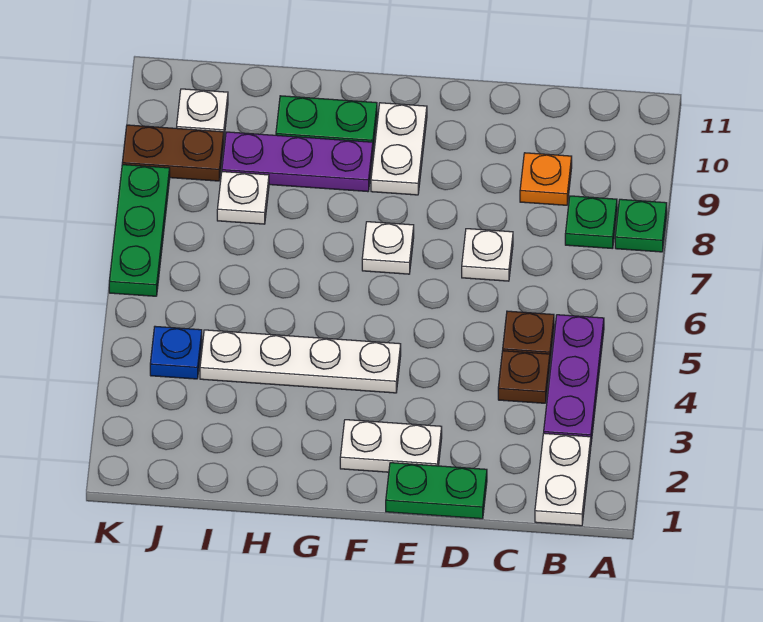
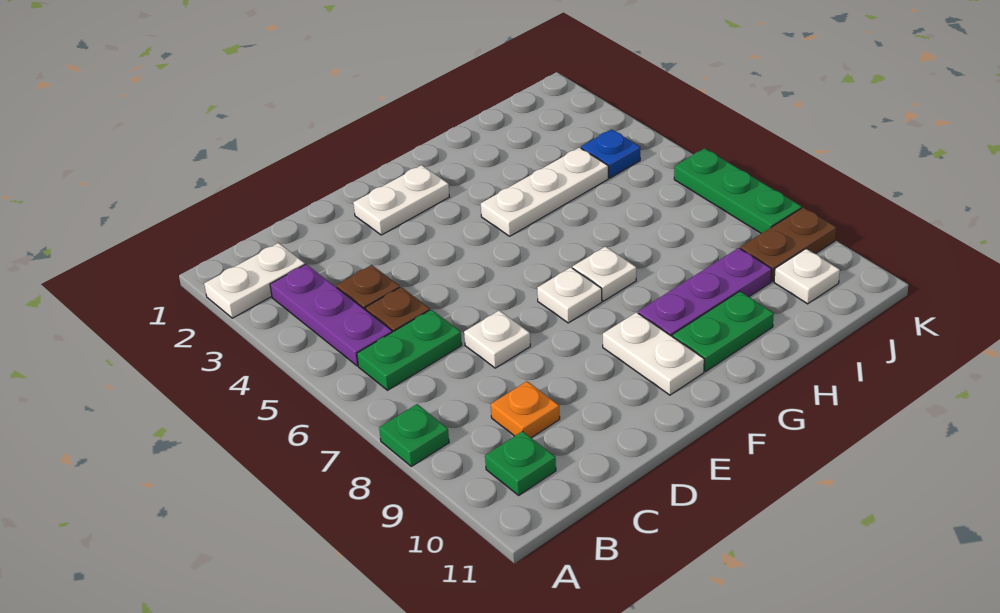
white plate B1:B2 level 1 -> white plate A2:B2 level 1
green plate B8 level 1 -> green plate B10 level 1
green plate D1:E1 level 1 -> green plate B6:C6 level 1
white plate F4:I4 level 1 -> white plate G4:I4 level 1
white plate I8 level 1 -> white plate G7 level 1

